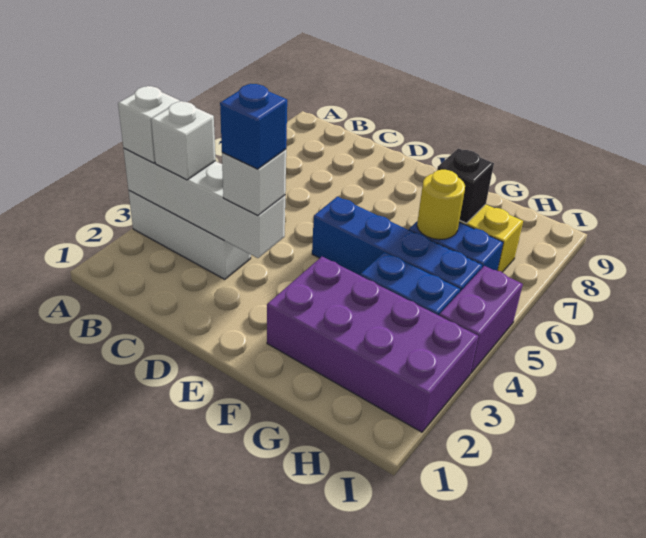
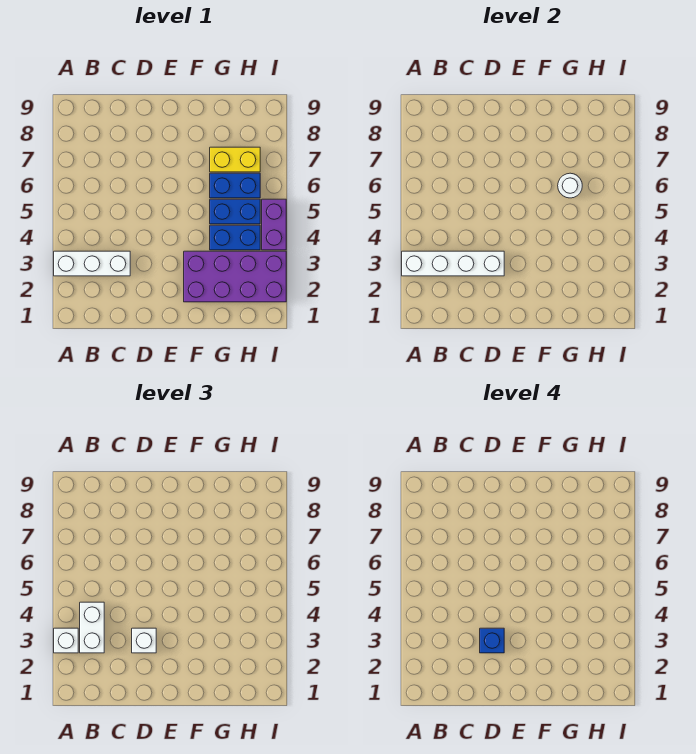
white brick B3 level 3 -> white brick B3:B4 level 3
blue brick E5:H5 level 1 -> blue brick G5:H5 level 1
yellow round brick G6 level 2 -> white round brick G6 level 2
black brick G7 level 2 -> none

